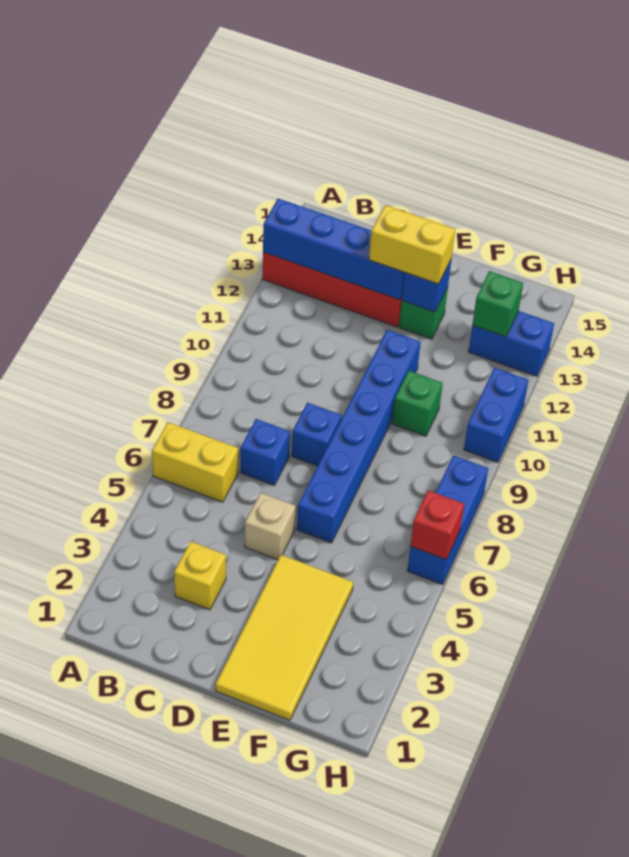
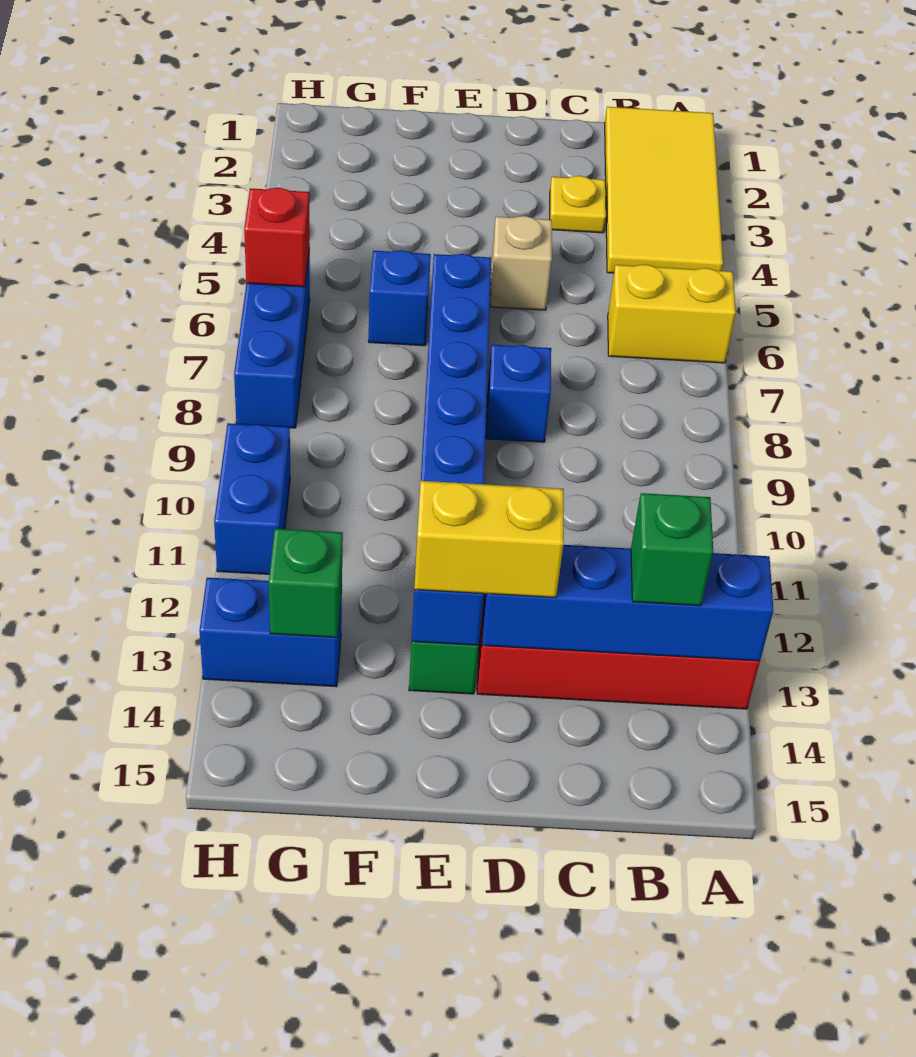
yellow brick C3 level 1 -> yellow plate C3 level 1
blue brick C7 level 1 -> blue brick F6 level 1
yellow tile E1:F4 level 1 -> yellow tile A1:B4 level 1
green brick F10 level 1 -> green brick B13 level 3

